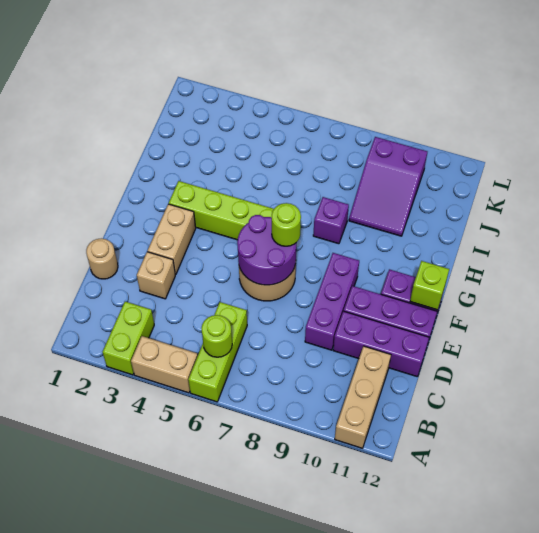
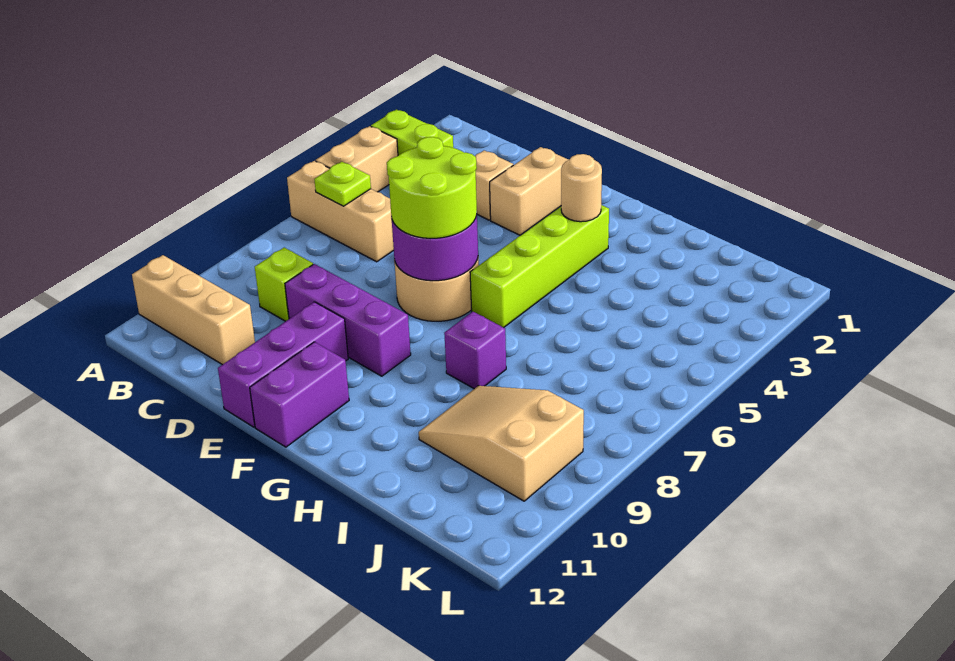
lime brick A6:C6 level 1 -> tan brick A6:C6 level 1
lime round brick B6 level 2 -> lime plate B6 level 2
tan round brick D1 level 1 -> tan round brick G3 level 2
purple brick D10:D12 level 1 -> none
tan brick E3:F3 level 1 -> tan brick E2:E3 level 1
lime round brick F7 level 3 -> lime round brick E6:F7 level 3
lime brick F12 level 2 -> lime brick C9 level 1
purple slope I9:K10 level 1 top K -> tan slope I9:K10 level 1 top K

